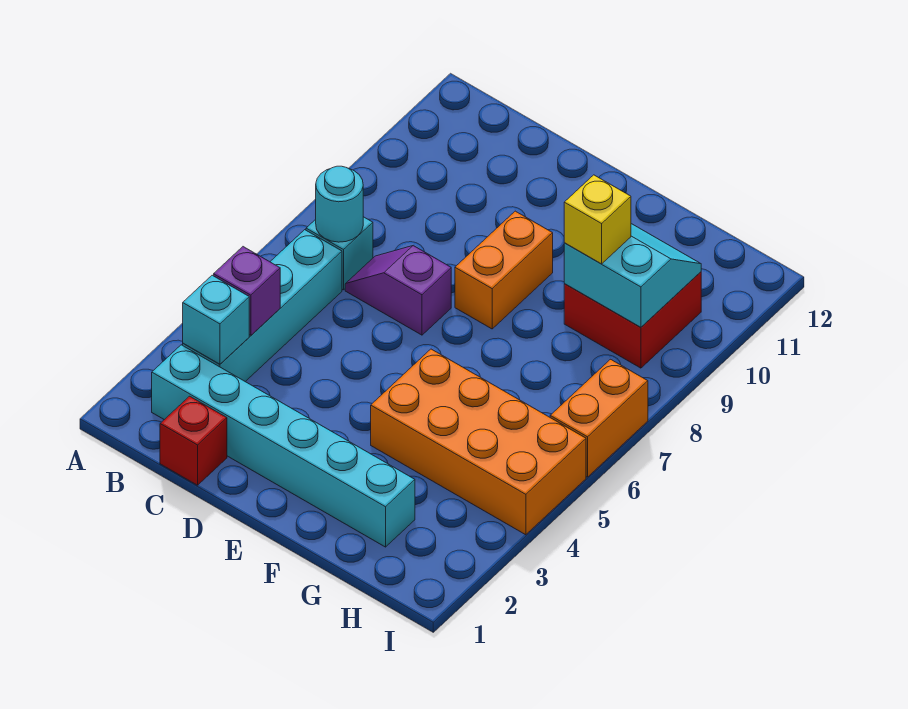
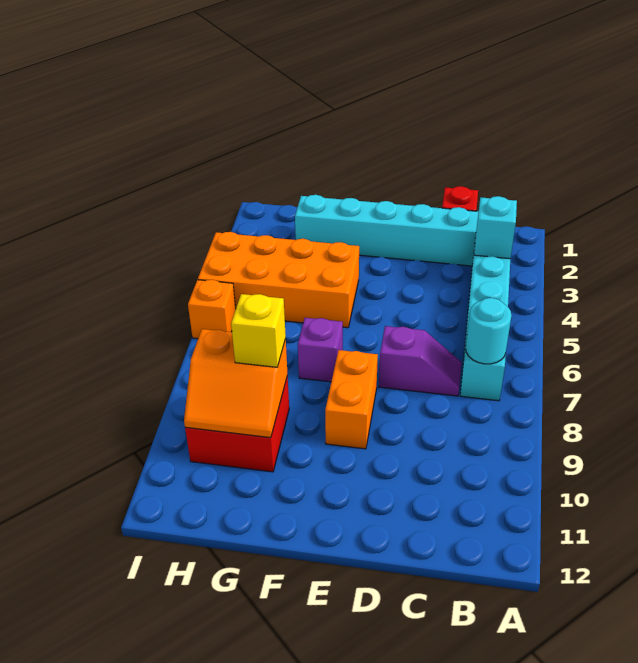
purple brick B4 level 2 -> purple brick F7 level 1
cyan slope G9:H10 level 2 top 9 -> orange slope G9:H10 level 2 top 9
orange brick I6:I7 level 1 -> orange brick I6 level 1

